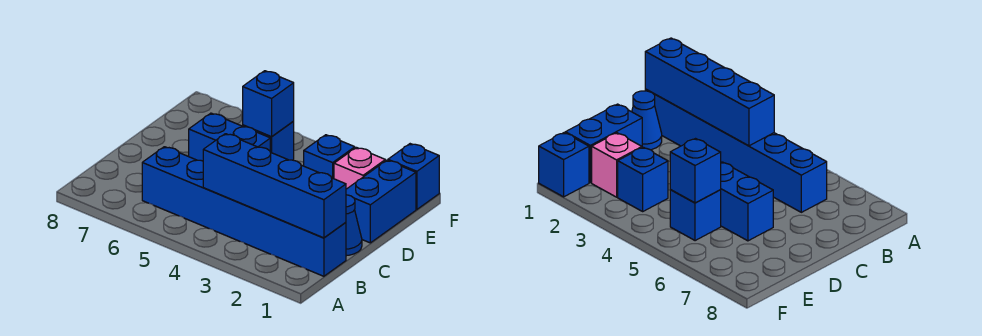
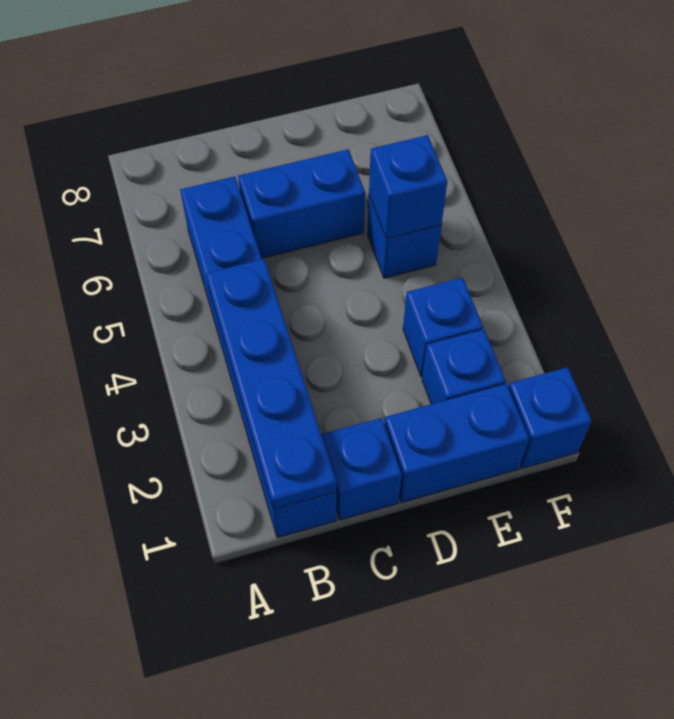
blue brick B1:B4 level 2 -> blue plate B1:B4 level 2
blue cone C1 level 1 -> blue brick C1 level 1
blue brick D5:D6 level 1 -> blue brick C6:D6 level 1
pink brick E2 level 1 -> blue brick E2 level 1

